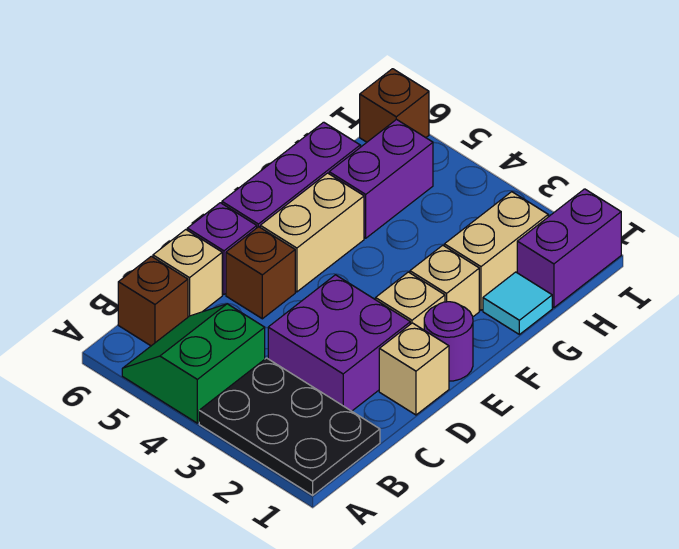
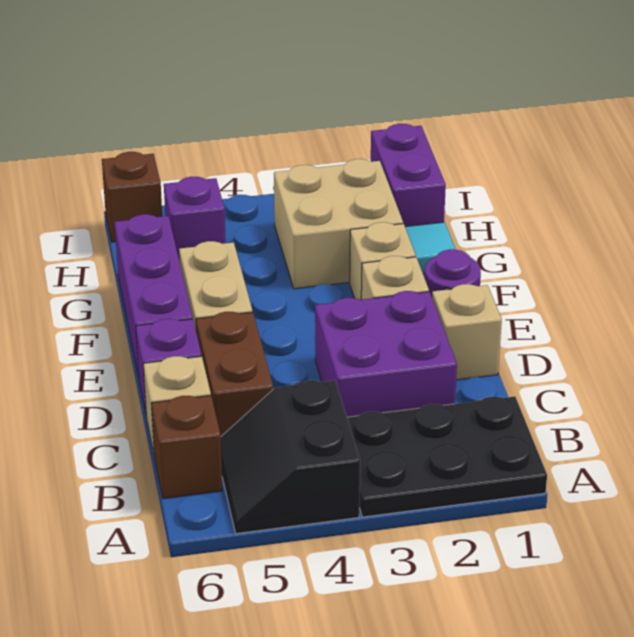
green slope A4:B5 level 1 top 4 -> black slope A4:B5 level 1 top 4
brown brick D5 level 1 -> brown brick C5:D5 level 1
tan brick G2:H2 level 1 -> tan brick G2:H3 level 1
purple brick G5:H5 level 1 -> purple brick H5 level 1

